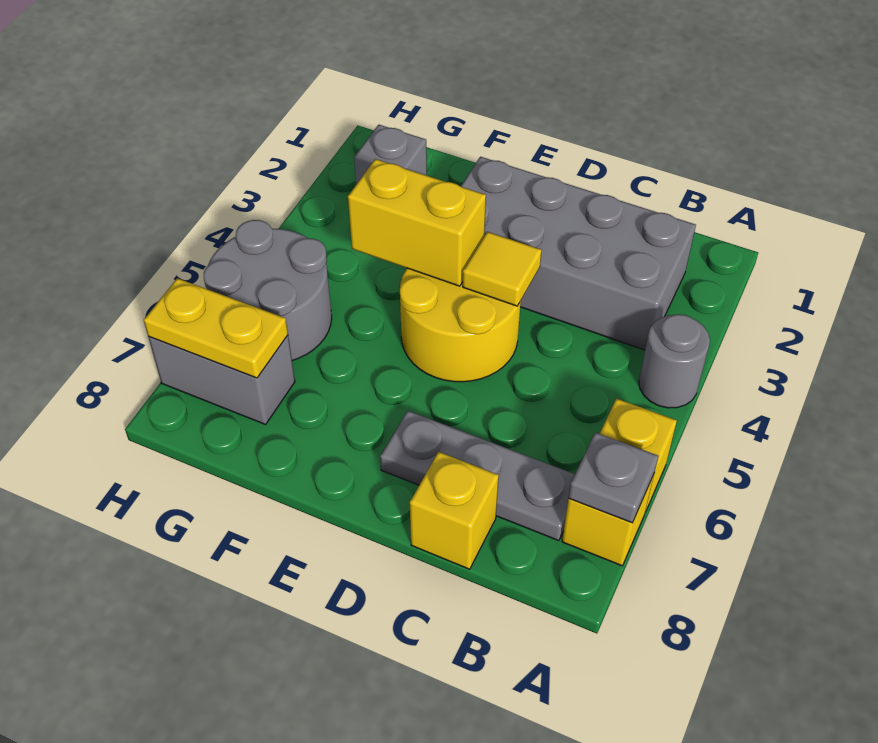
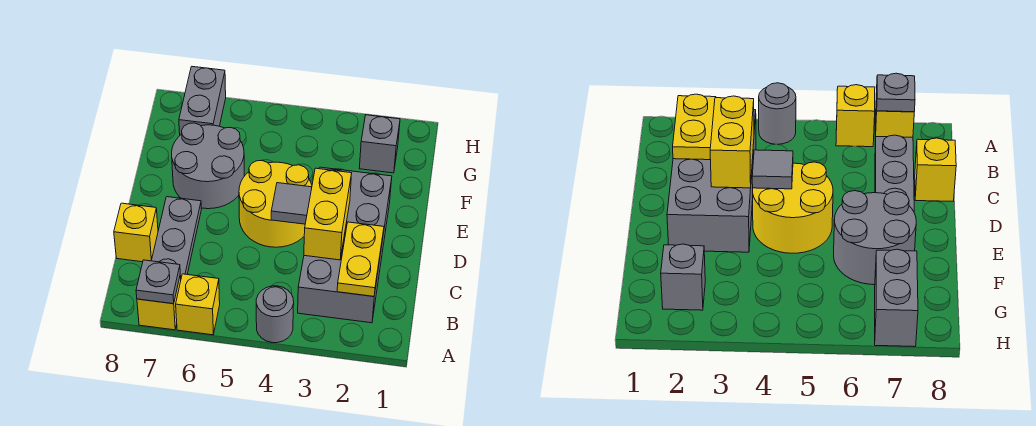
yellow tile D4 level 2 -> grey tile D4 level 2
yellow brick E4:F4 level 2 -> yellow brick C3:D3 level 2
grey round brick G5:H6 level 1 -> grey round brick E6:F7 level 1
yellow plate G7:H7 level 2 -> yellow plate B2:C2 level 2

